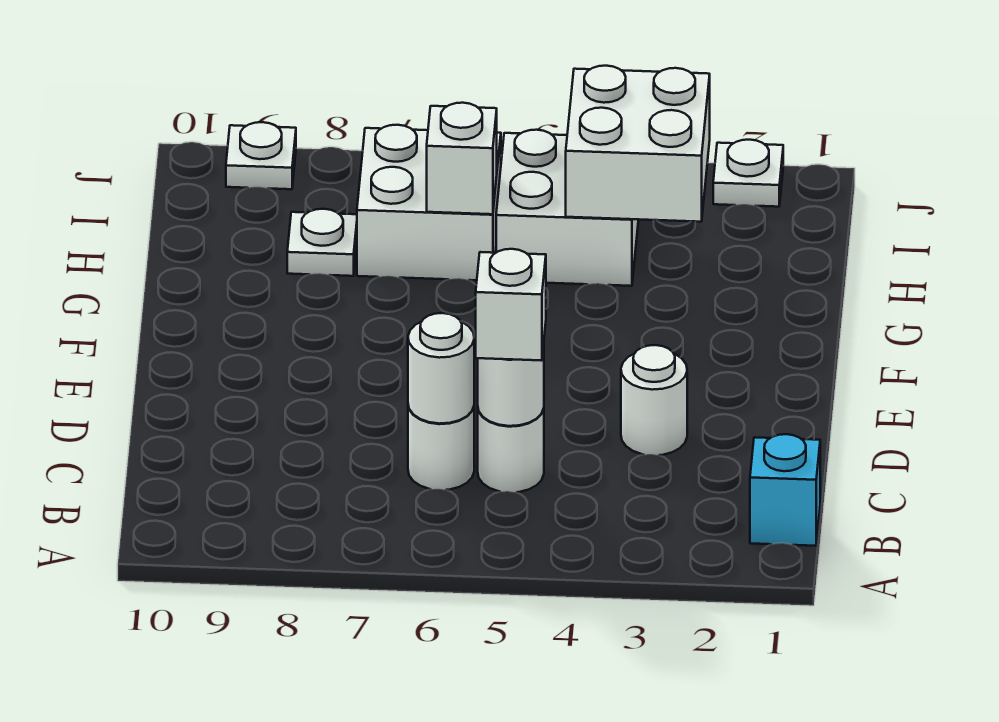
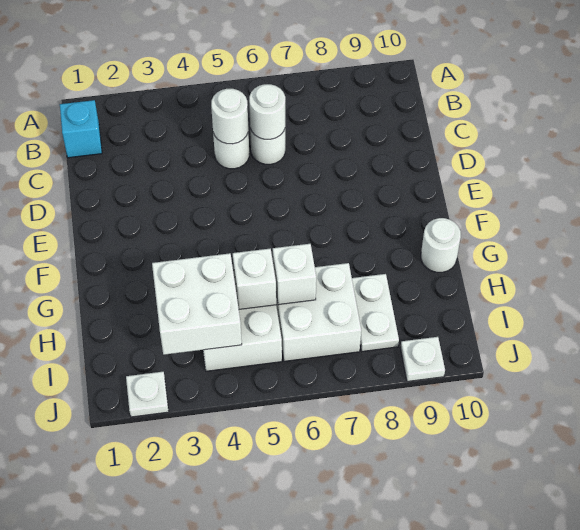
white brick C5 level 3 -> white brick H5 level 2
white round brick D3 level 1 -> white round brick G10 level 1
white plate H8 level 1 -> white plate H8:I8 level 1

